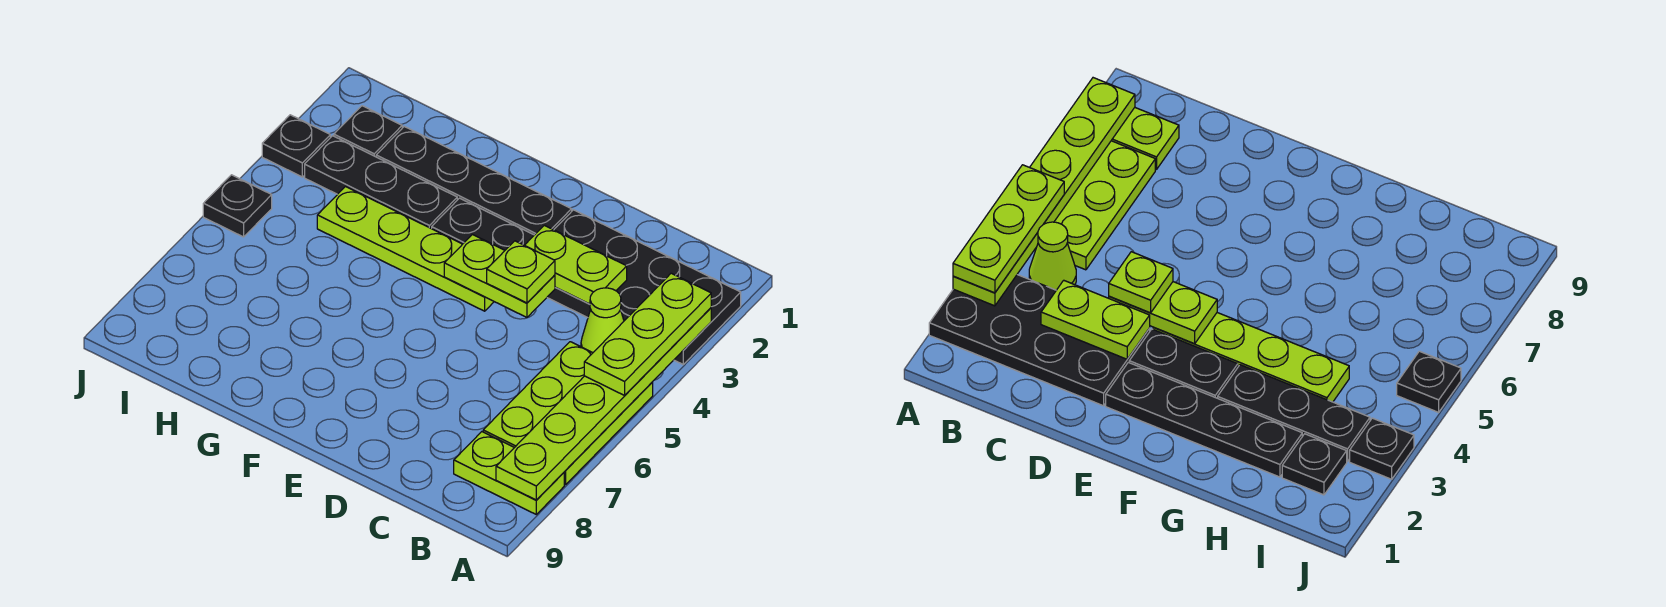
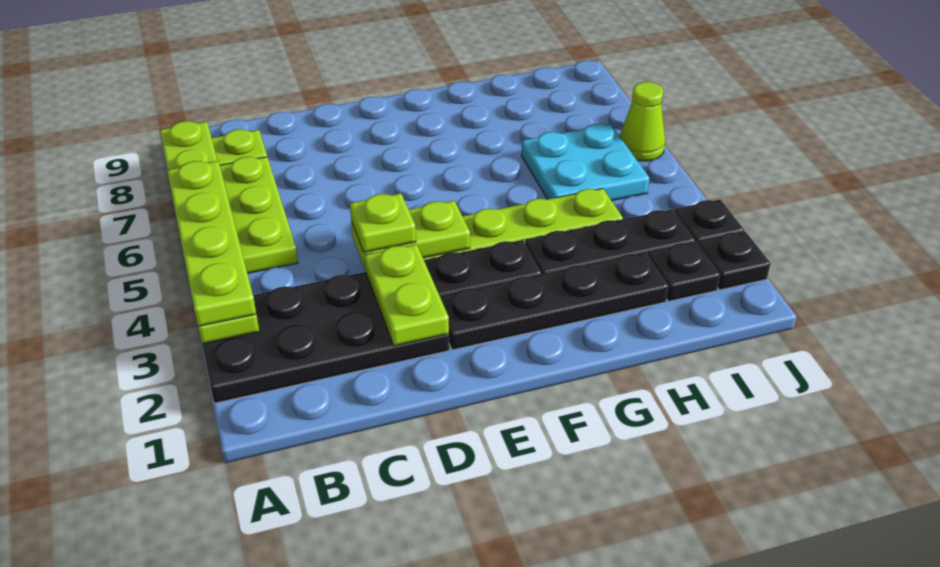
lime plate A3:A5 level 3 -> lime plate A3:A6 level 3
lime cone B4 level 1 -> lime cone J6 level 1
lime plate C3:D3 level 2 -> lime plate D2:D3 level 2
none -> cyan plate H5:I6 level 1
black plate J5 level 1 -> black plate J2 level 1

